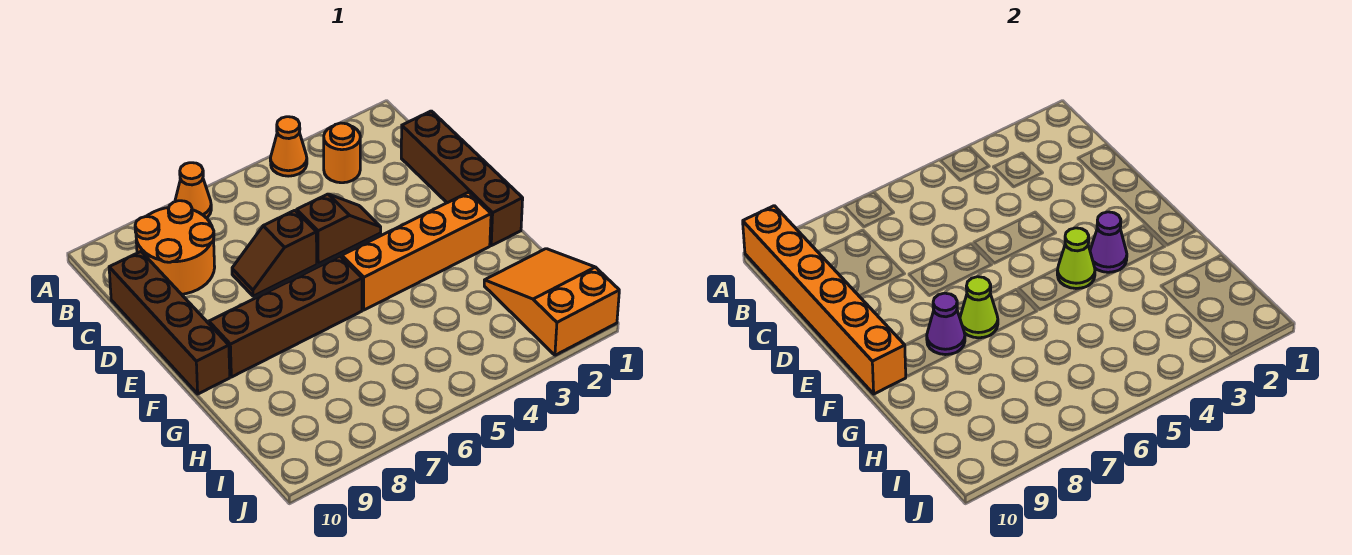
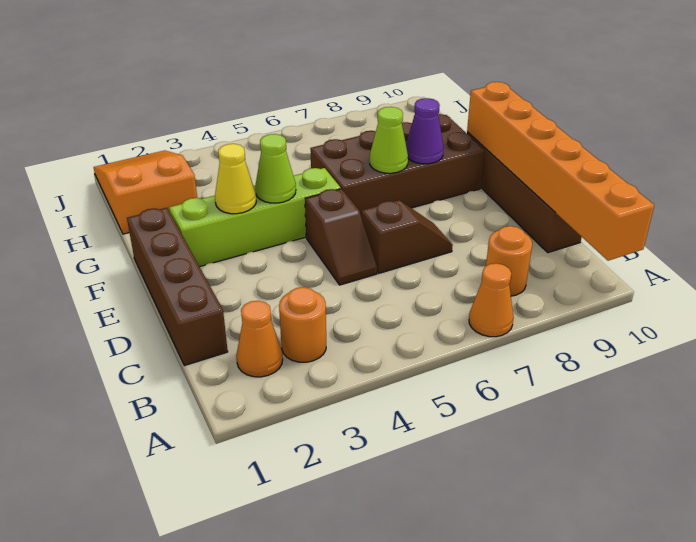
orange cone A4 level 1 -> orange cone B2 level 1
orange round brick B8:C9 level 1 -> orange round brick B8 level 1
brown slope D4:D5 level 1 top 5 -> brown slope D5:E5 level 1 top E
orange brick F2:F5 level 1 -> lime brick F2:F5 level 1
purple cone F3 level 2 -> yellow cone F3 level 2
brown brick F6:F9 level 1 -> brown brick F6:G9 level 1
orange slope H1:J2 level 1 top J -> orange slope H1:J2 level 1 top H

